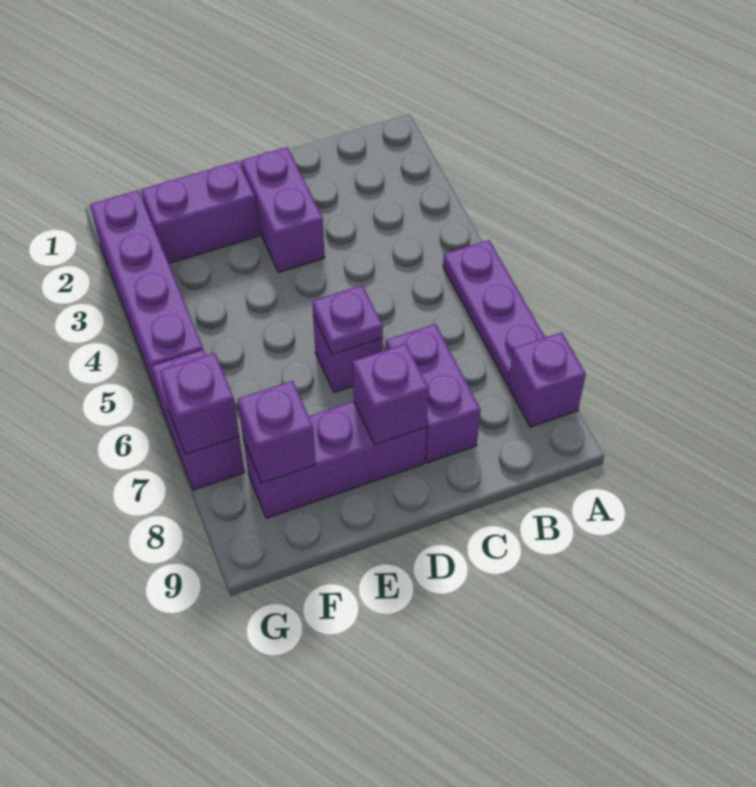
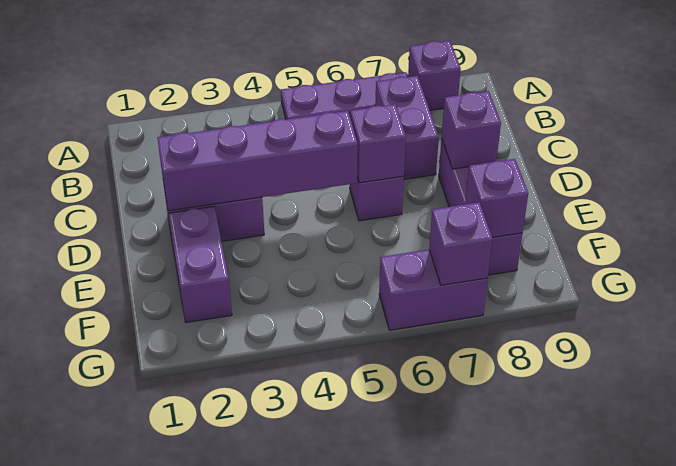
purple brick C7:C8 level 1 -> purple brick B7:C7 level 1
purple plate D6 level 2 -> purple brick D6 level 2
purple brick G2:G5 level 1 -> purple brick D2:D5 level 2

